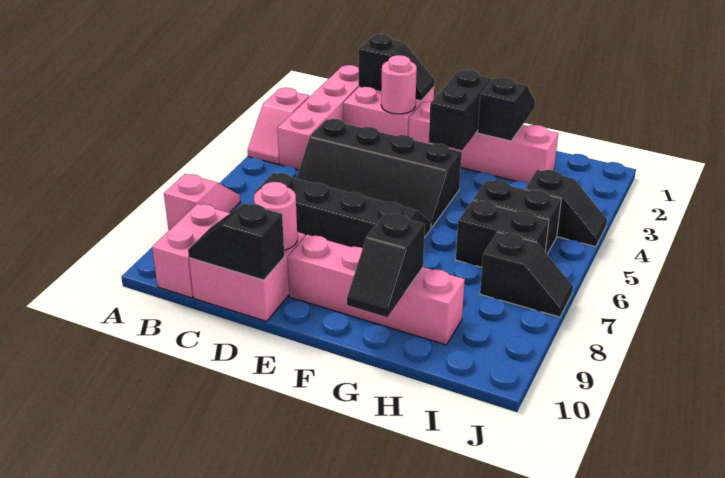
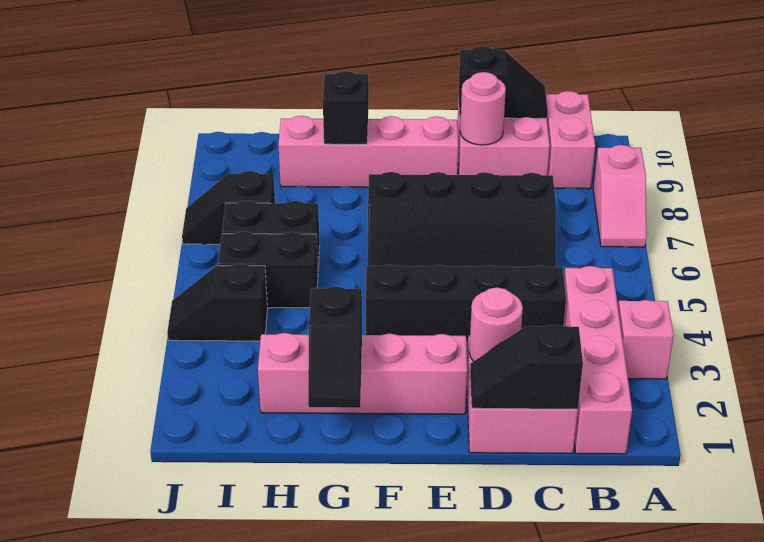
black brick F2:F3 level 2 -> none

